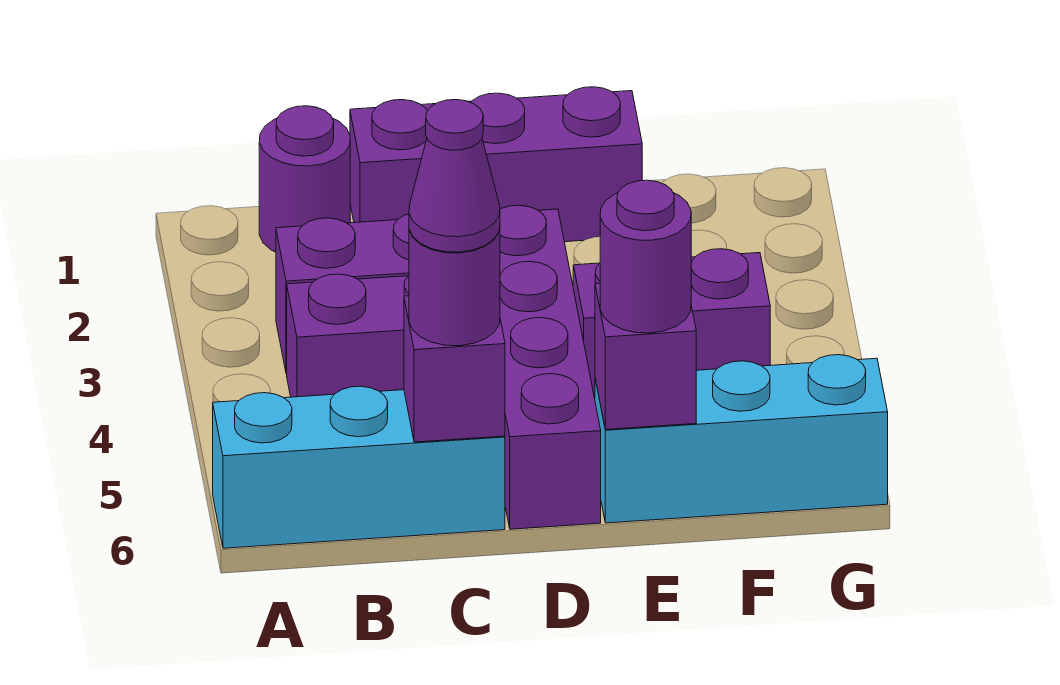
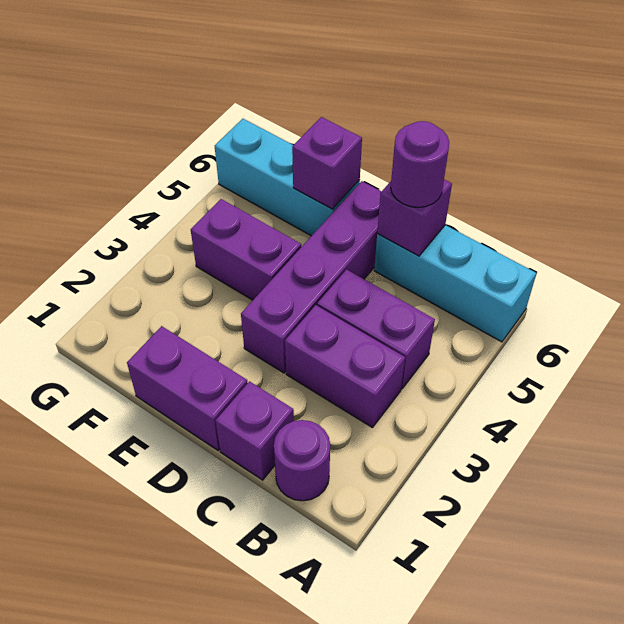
purple cone C6 level 4 -> none
purple round brick E6 level 3 -> none

